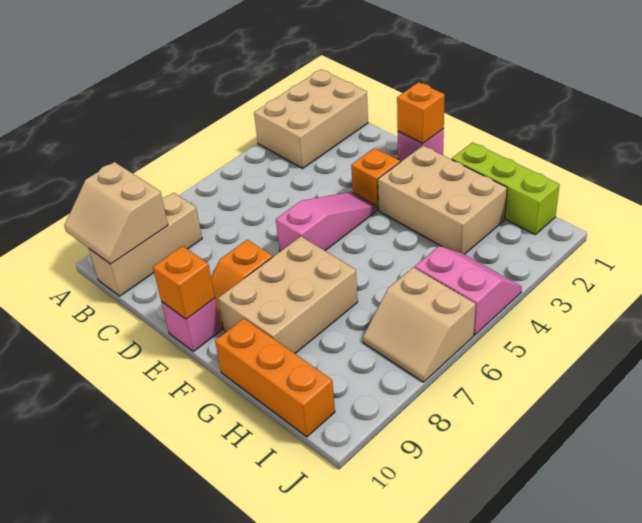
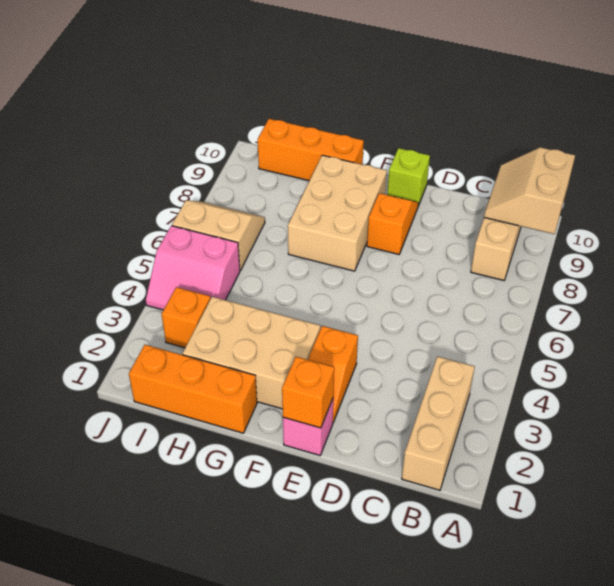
tan brick A1:B3 level 1 -> tan brick B1:B3 level 1
tan slope A9:B10 level 2 top 9 -> tan slope A9:B10 level 2 top A
pink slope E4:E6 level 1 top 6 -> none
pink brick E10 level 1 -> lime brick E10 level 1
orange brick E10 level 2 -> orange brick I3 level 1
lime brick G1:I1 level 1 -> orange brick G1:I1 level 1

